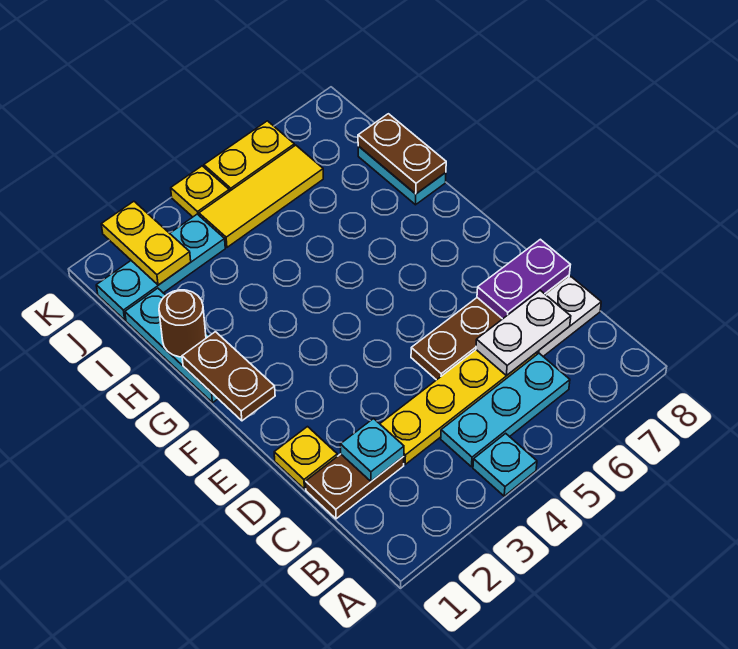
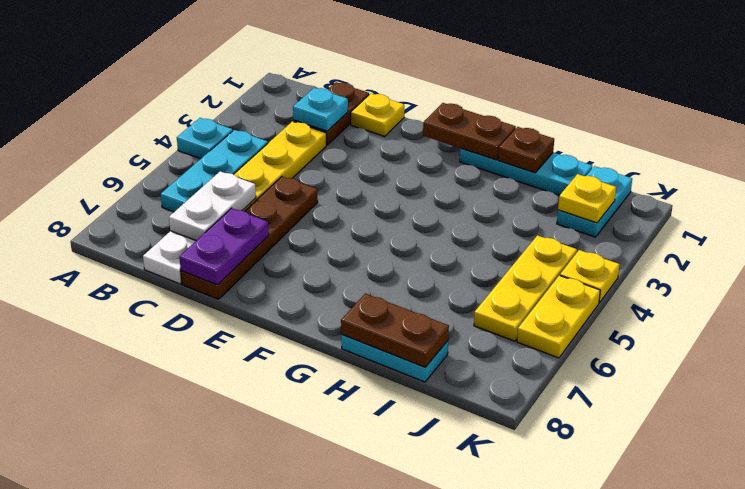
brown round brick H1 level 2 -> brown plate H1 level 2
cyan plate J1:J3 level 1 -> cyan plate J1:J2 level 1
yellow plate J2:K2 level 2 -> yellow plate J2 level 2
yellow tile J4:J6 level 1 -> yellow plate J4:J6 level 1

